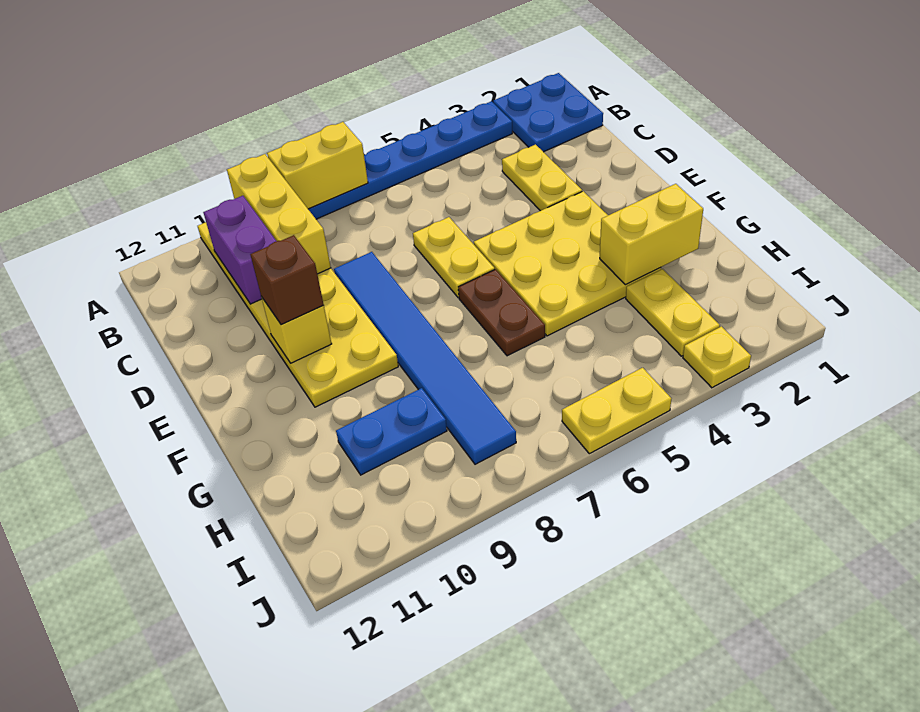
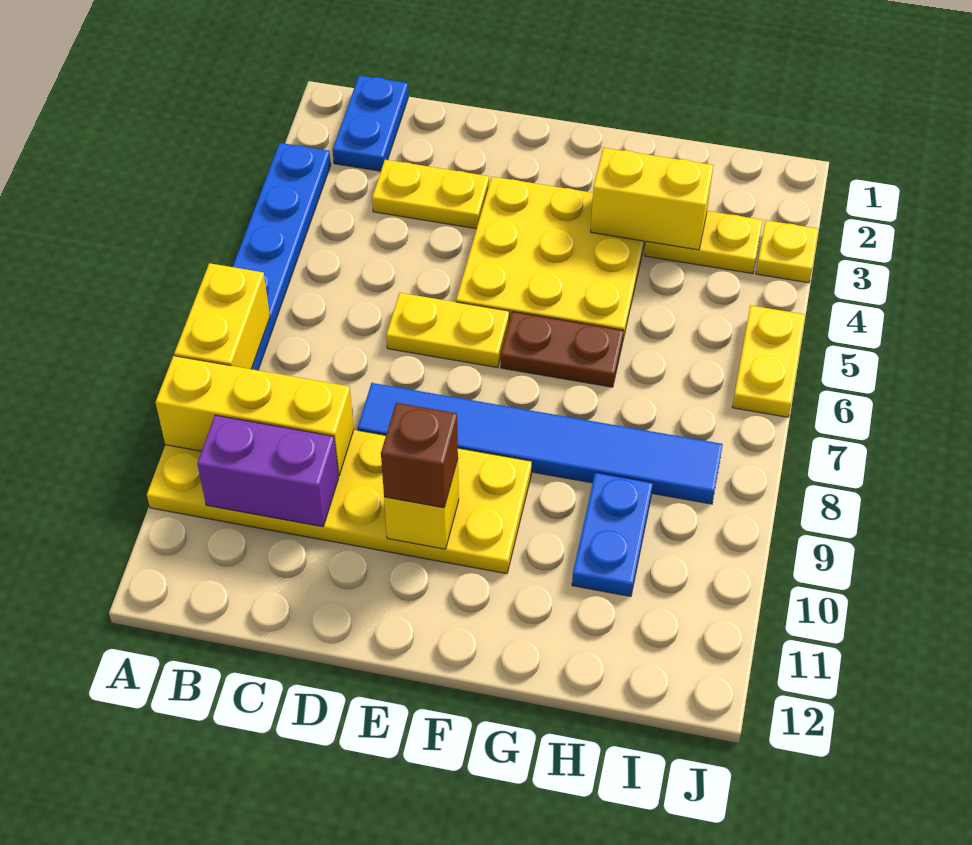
blue plate A1:B2 level 1 -> blue plate B1:B2 level 1
yellow brick G2:G3 level 2 -> yellow brick G3:H3 level 2

